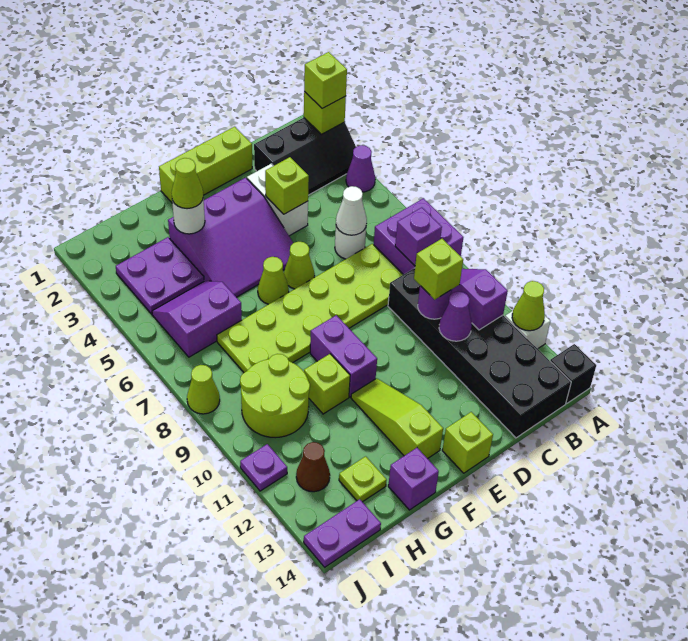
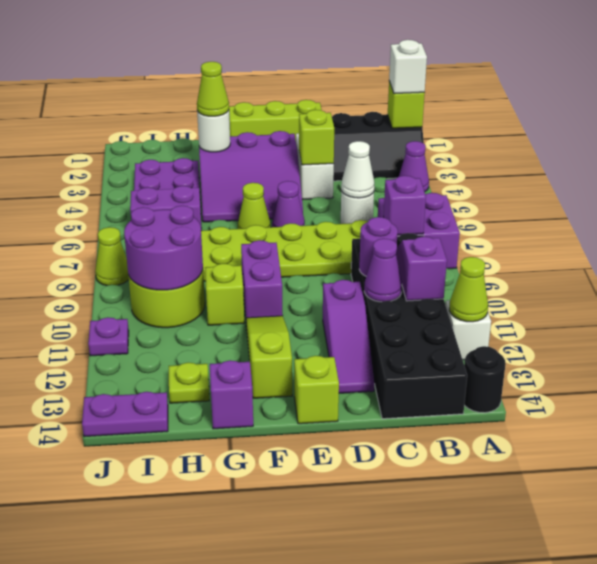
lime brick A2 level 3 -> white brick A2 level 3
black brick A14 level 1 -> black round brick A14 level 1
lime brick C10 level 3 -> none
none -> purple slope D11:D13 level 1 top 11
lime cone E6 level 1 -> purple cone E6 level 1
none -> purple round brick H9:I10 level 2
brown cone I12 level 1 -> none

